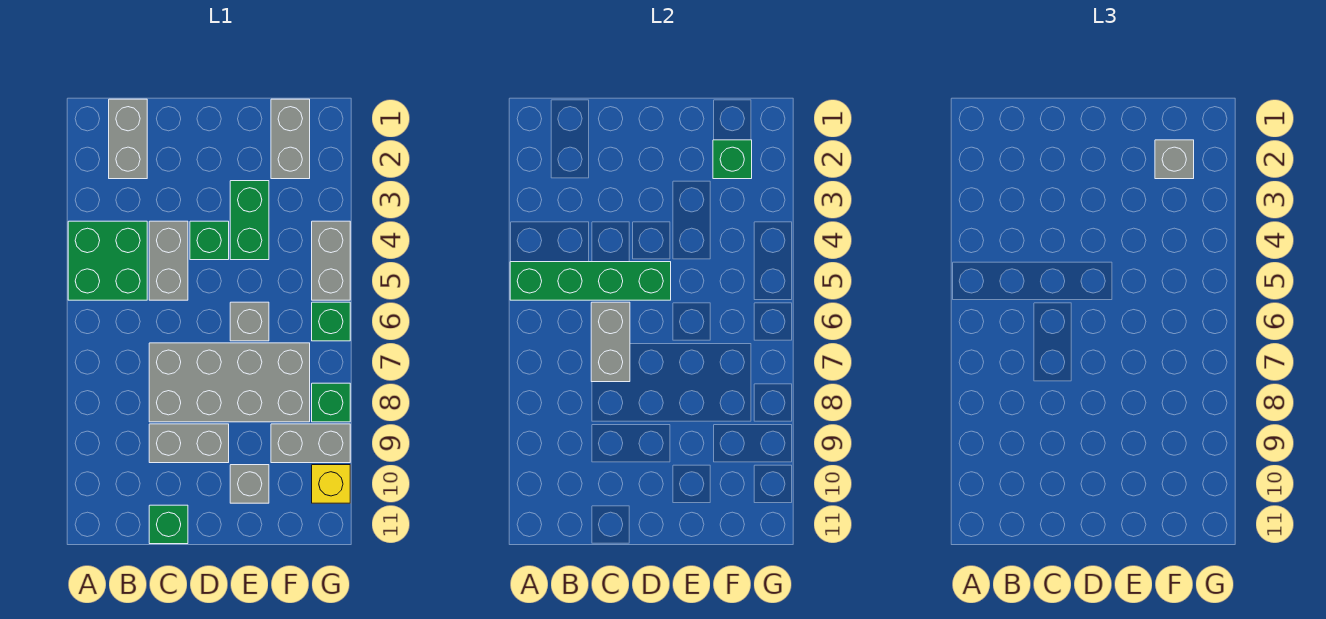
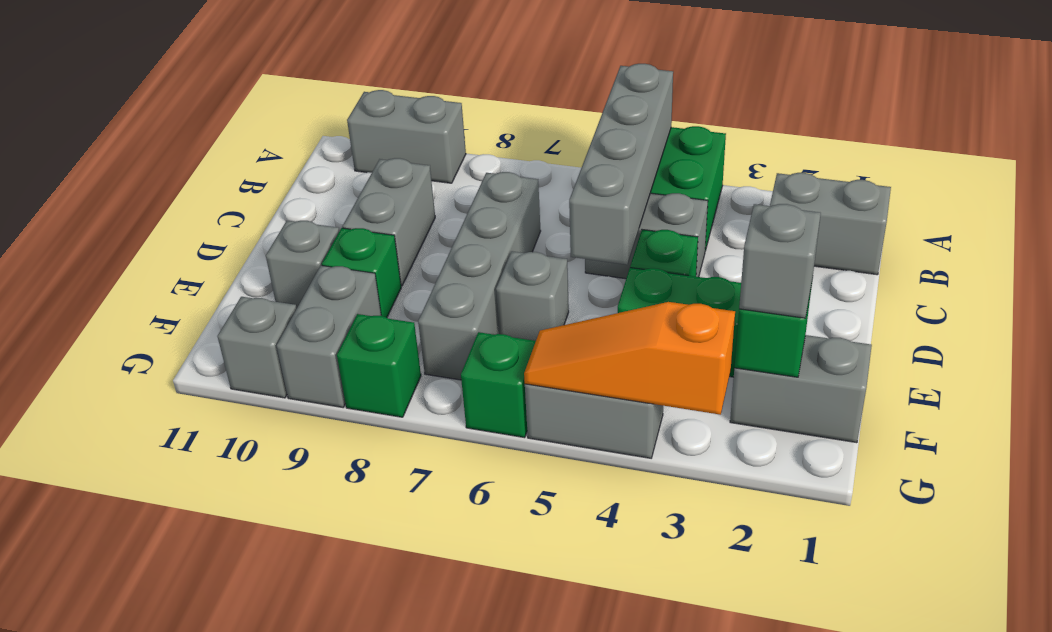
green brick A5:D5 level 2 -> grey brick A5:D5 level 2
grey brick C6:C7 level 2 -> grey brick A9:A10 level 1
grey brick C7:F8 level 1 -> grey brick C7:F7 level 1
green brick C11 level 1 -> green brick E9 level 1
none -> orange slope G3:G5 level 2 top 3
yellow brick G10 level 1 -> grey brick G10 level 1

